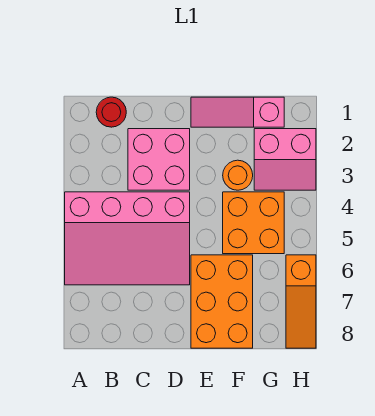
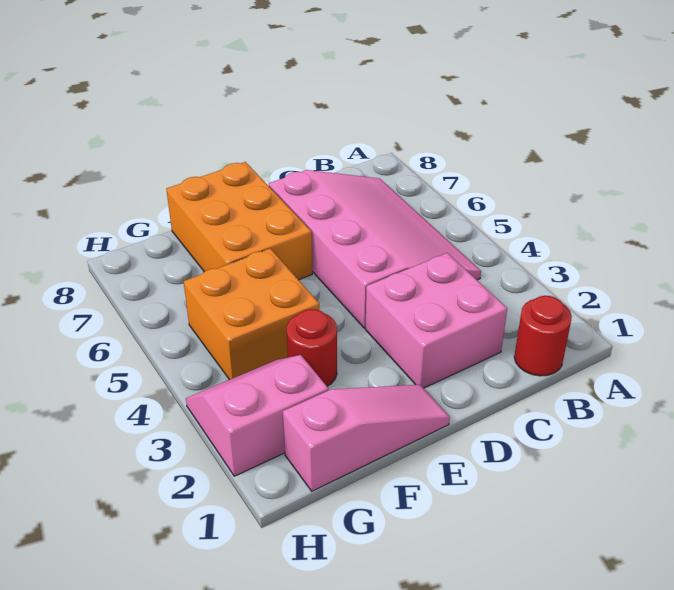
pink slope A4:D6 level 1 top 4 -> pink slope B4:D7 level 1 top D
orange round brick F3 level 1 -> red round brick F3 level 1
orange slope H6:H8 level 1 top 6 -> none

